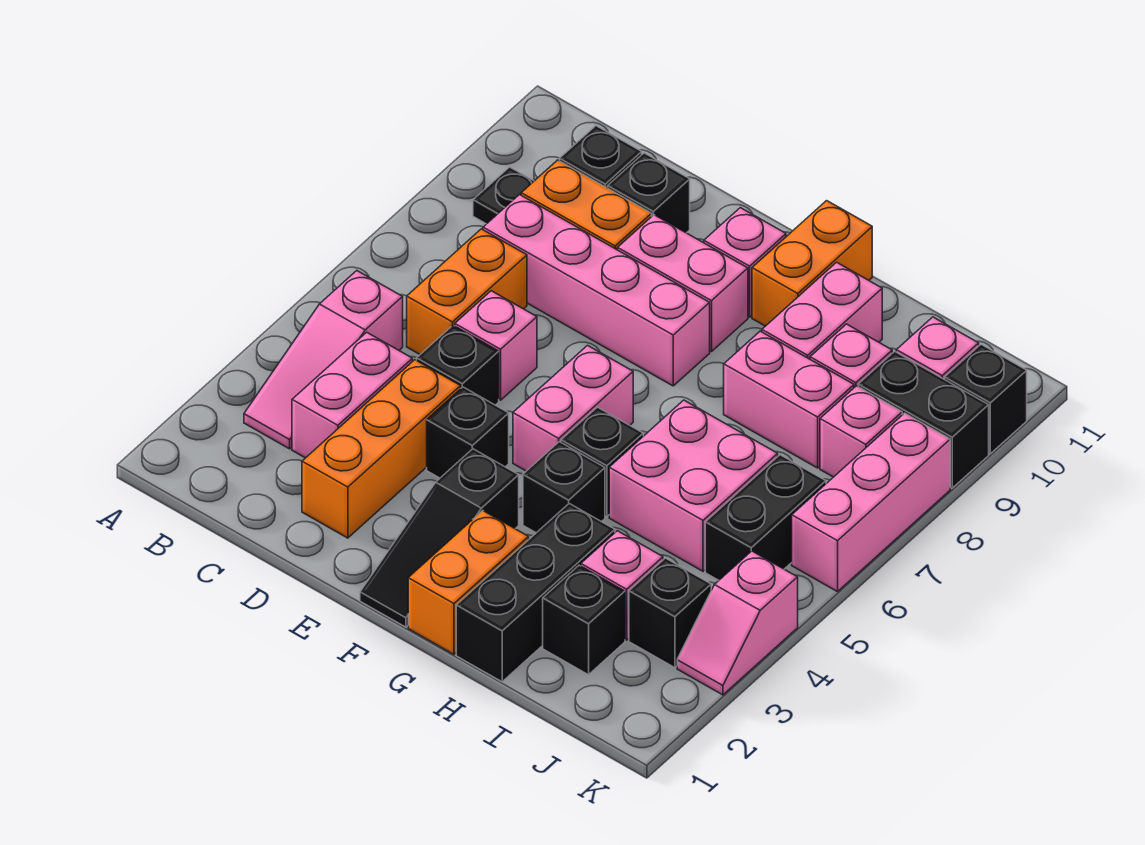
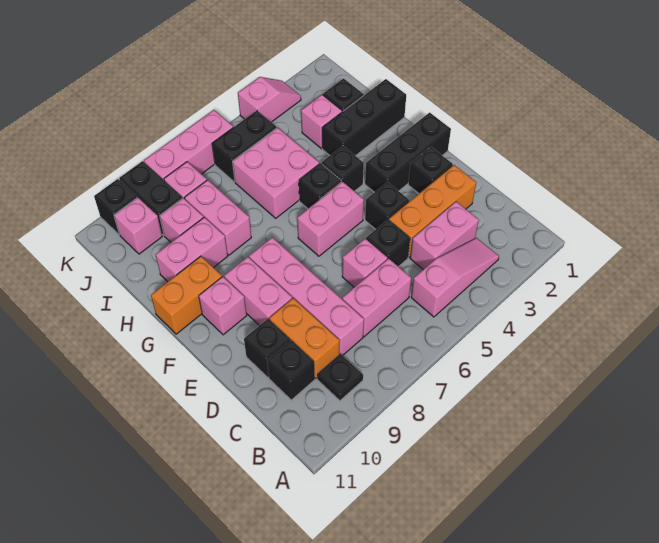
orange brick C6:C7 level 1 -> pink brick C6:C7 level 1
black slope F1:F3 level 1 top 3 -> black brick F1:F3 level 1
orange brick G1:G2 level 1 -> none
black brick J3 level 1 -> black brick E2 level 1

